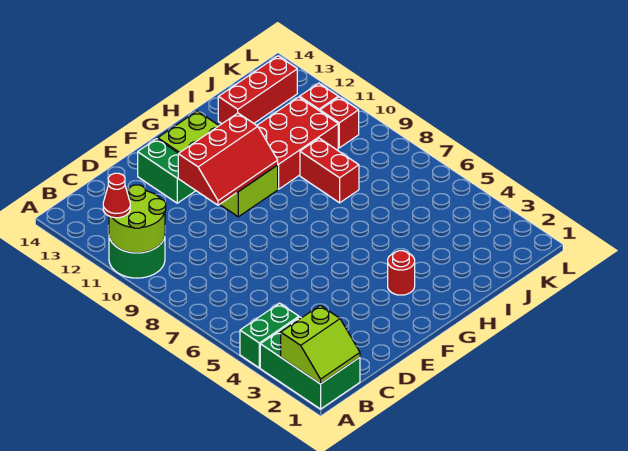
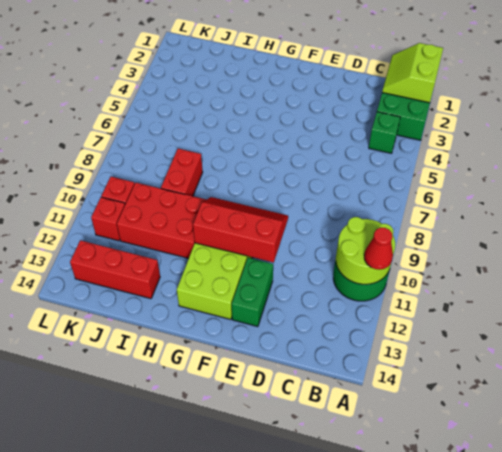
lime slope A1:B2 level 2 top 2 -> lime slope A1:B2 level 2 top A
green brick A4:B4 level 1 -> green brick B4 level 1
red round brick G3 level 1 -> none

